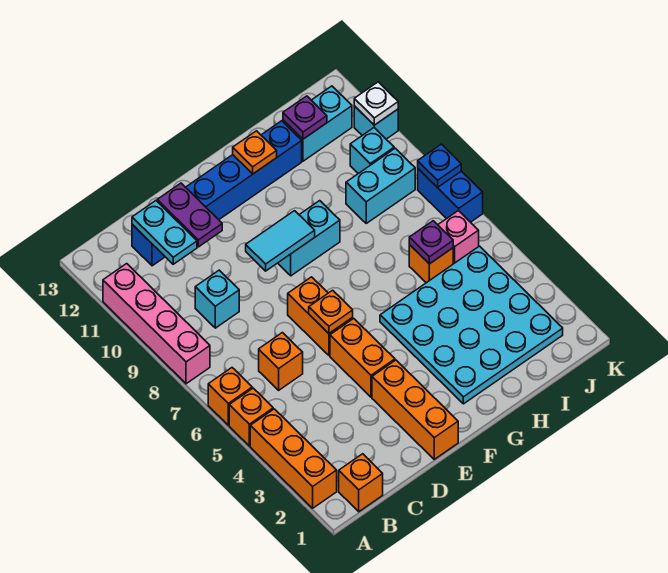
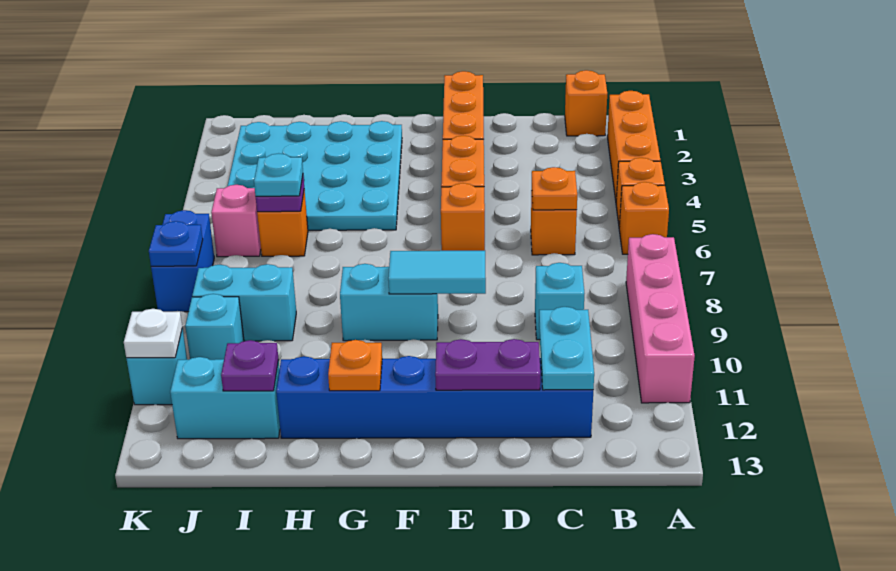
purple plate D11:D12 level 2 -> purple plate D12:E12 level 2
orange brick E6:E7 level 1 -> orange brick E6 level 1
orange plate E6 level 2 -> orange plate C6 level 2
none -> cyan plate I6 level 3

